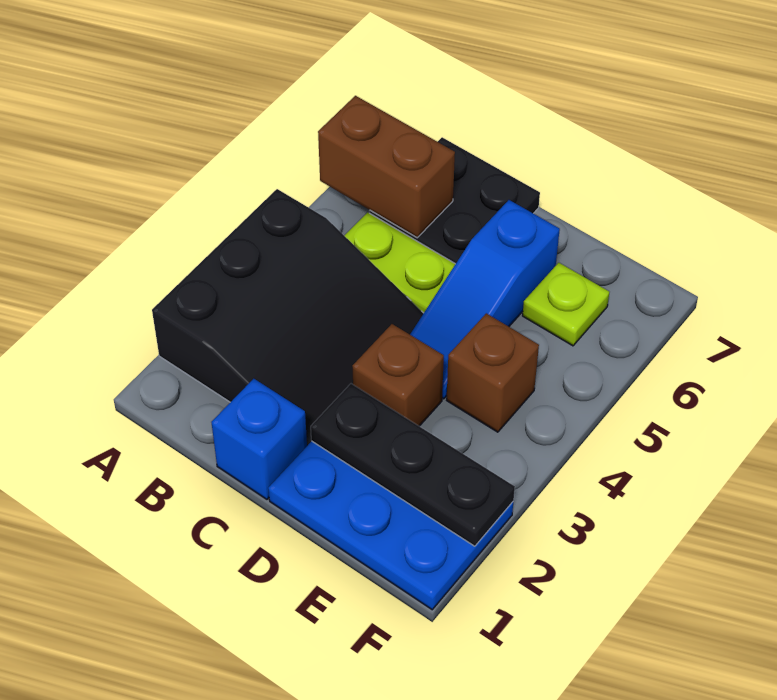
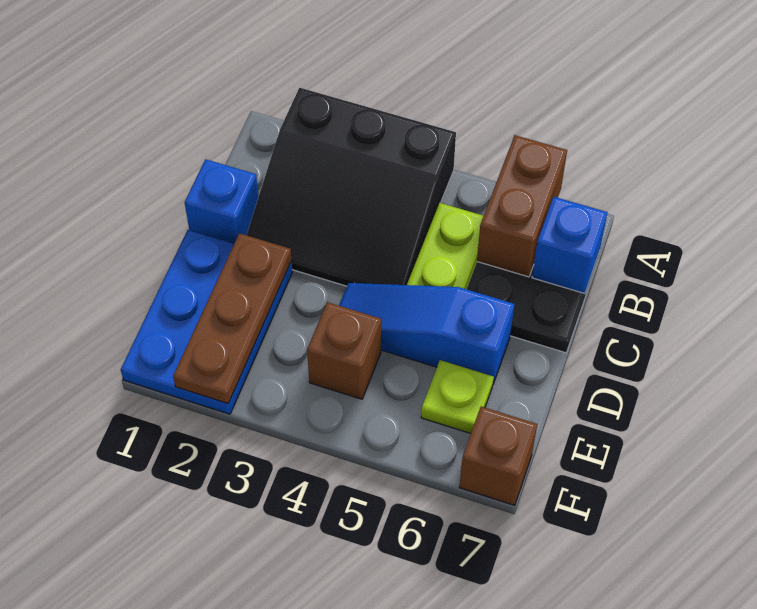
none -> blue brick B7 level 2
black plate D2:F2 level 2 -> brown plate D2:F2 level 2
brown brick D3 level 1 -> brown brick F7 level 1

